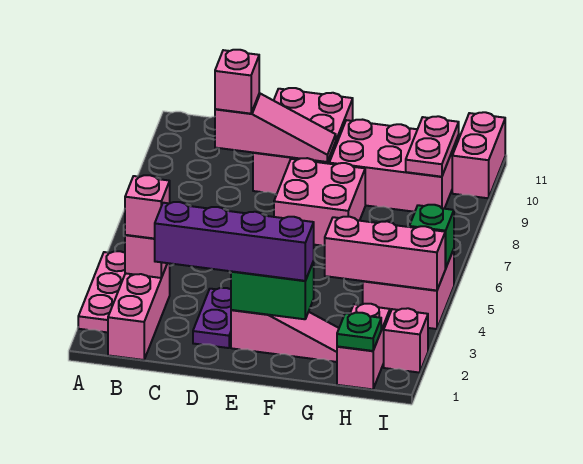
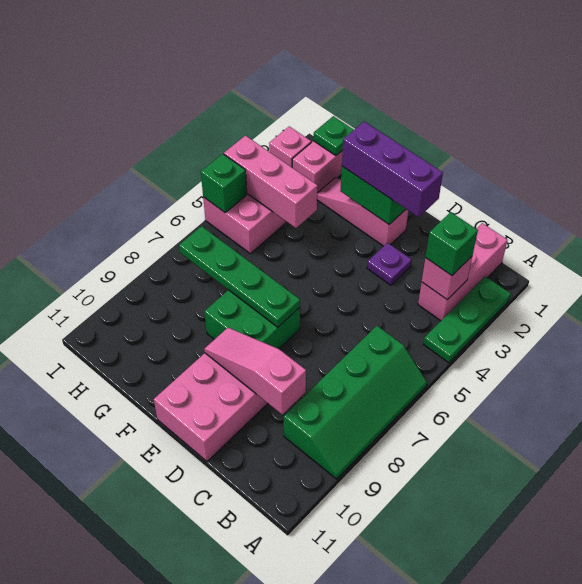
pink plate A2:A4 level 1 -> green plate A2:A4 level 1
none -> green slope A6:B9 level 1 top B
pink brick B3 level 3 -> green brick B3 level 3
purple brick C2:F2 level 3 -> purple brick D2:F2 level 3
pink brick C9 level 3 -> none
purple plate D2:D3 level 1 -> purple plate D3 level 1
pink brick E7:F8 level 1 -> green brick E7:F8 level 1
none -> green plate E7:H7 level 2
pink brick F9:H10 level 1 -> none
pink plate H9:H10 level 2 -> none
pink brick I10:I11 level 1 -> none

